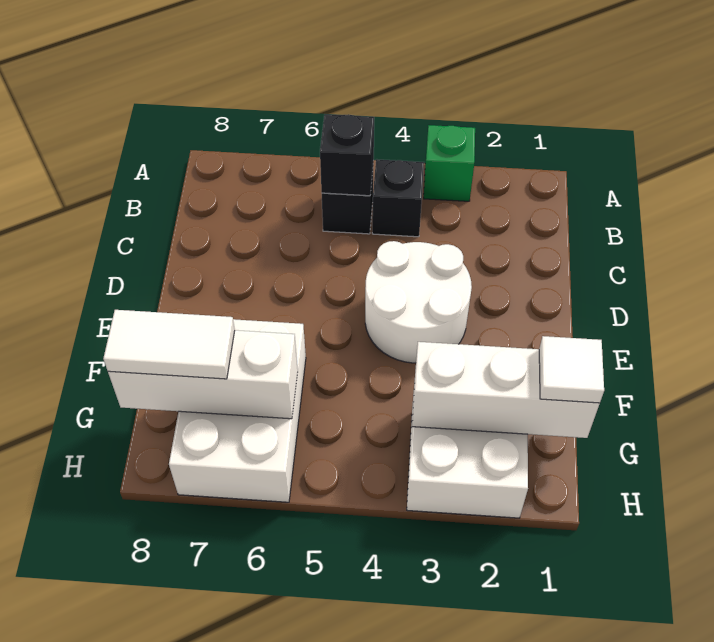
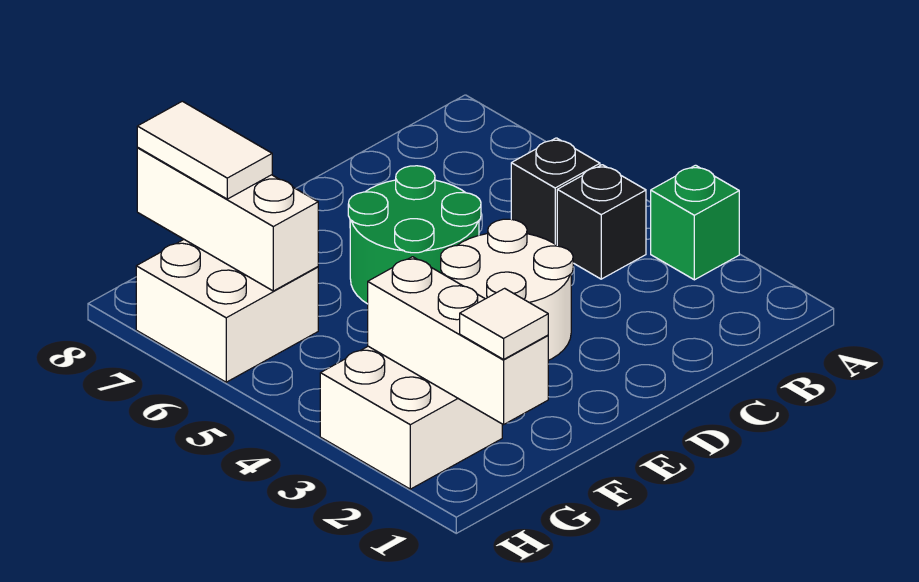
black brick B5 level 2 -> none
none -> green round brick D5:E6 level 1
white brick F6:H7 level 1 -> white brick G6:H7 level 1

